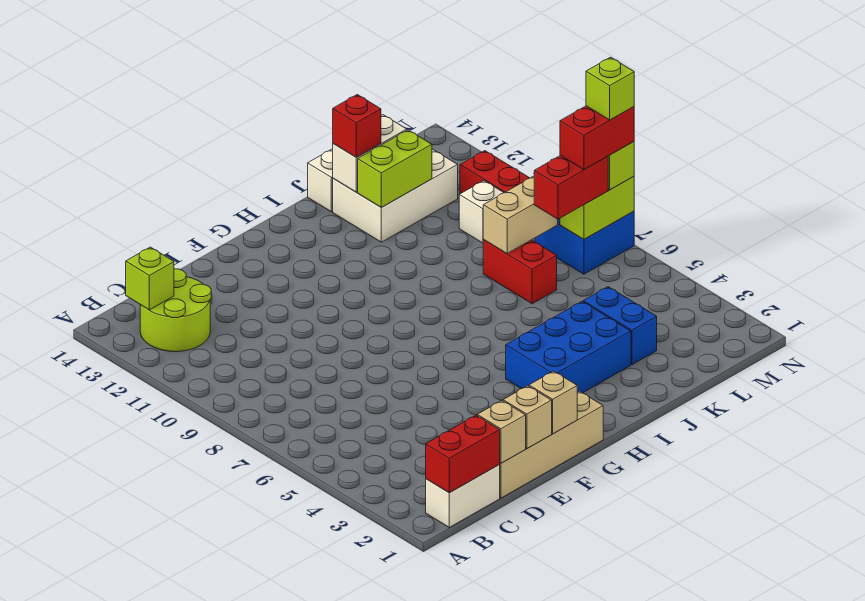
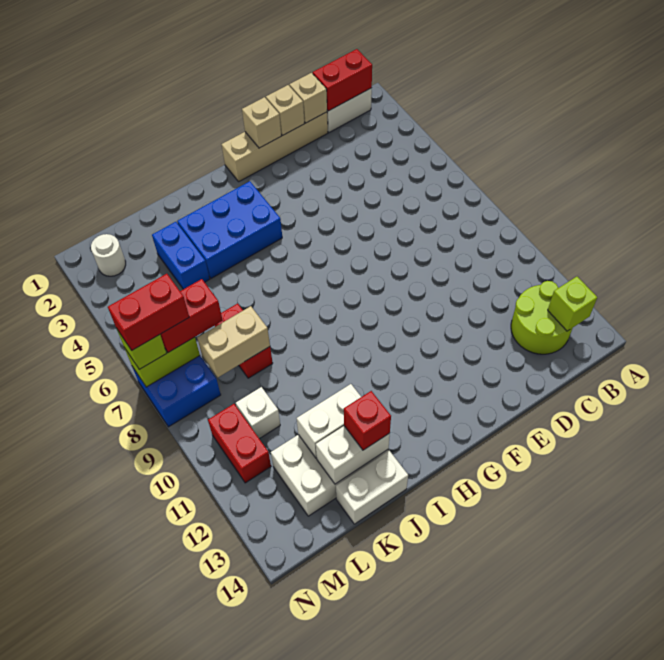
lime brick J12:K12 level 2 -> white brick J12:K12 level 2
none -> white round brick M2 level 1
lime brick N7 level 5 -> none

